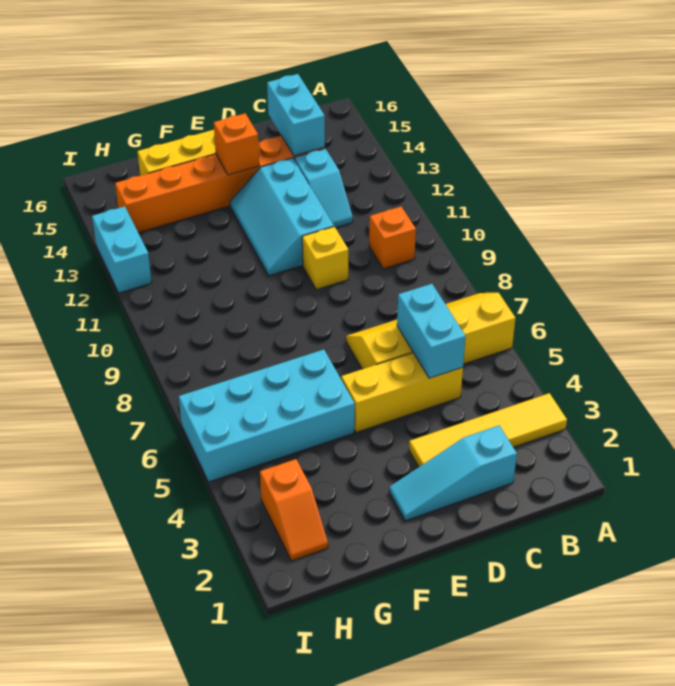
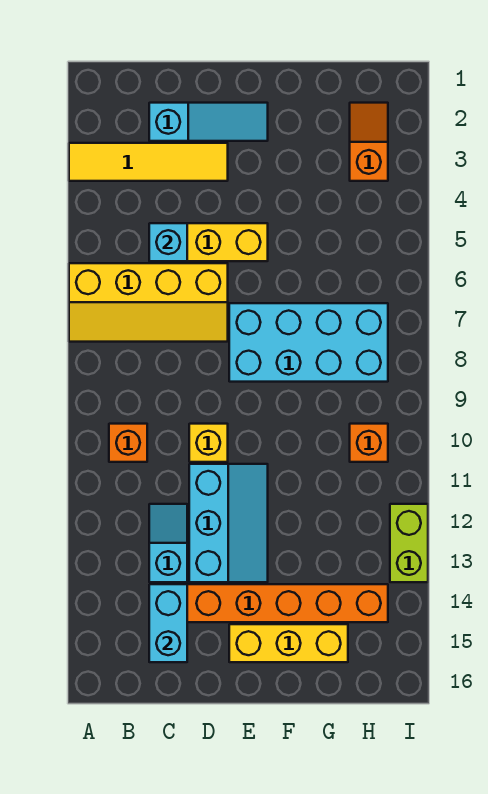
cyan brick C5:C6 level 2 -> cyan brick C5 level 2
orange brick E14 level 2 -> orange brick H10 level 1
cyan brick F5:I6 level 1 -> cyan brick E7:H8 level 1
cyan brick I12:I13 level 1 -> lime brick I12:I13 level 1

